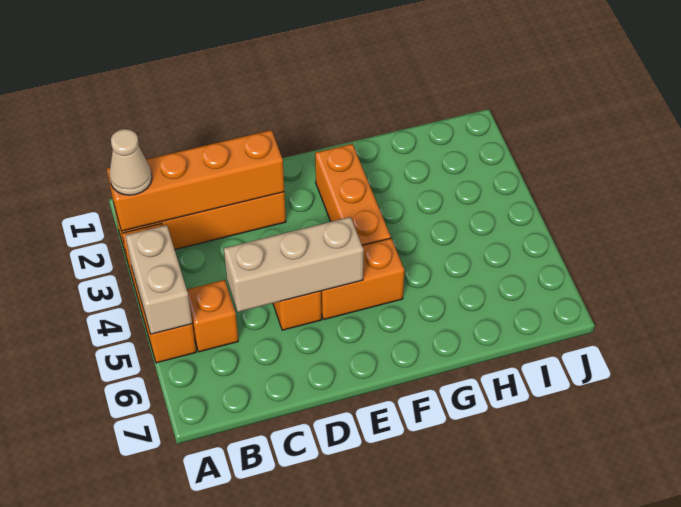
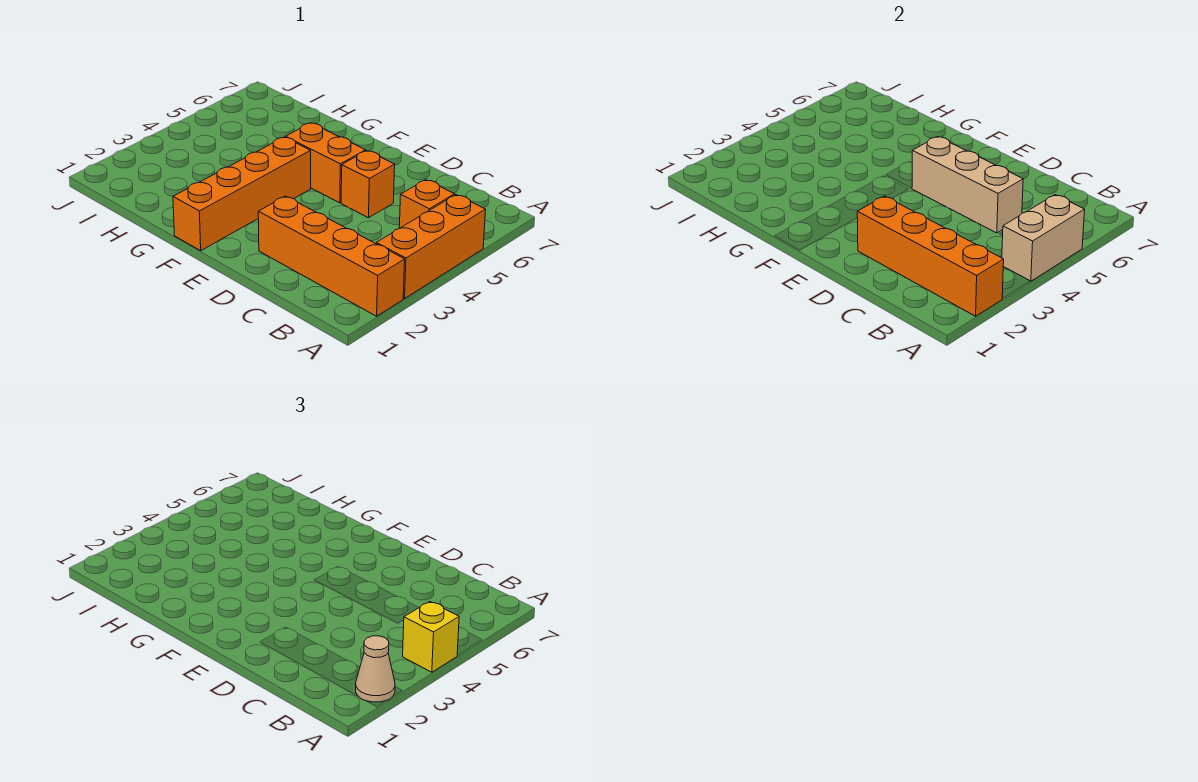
none -> yellow brick A4 level 3
orange brick F2:F4 level 1 -> orange brick F1:F4 level 1

